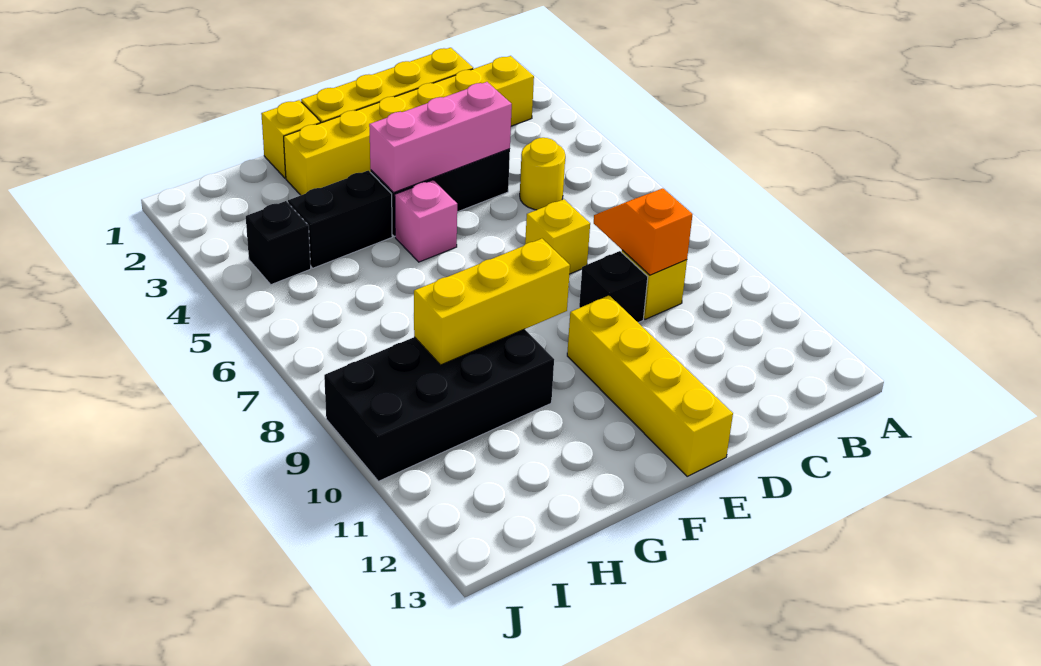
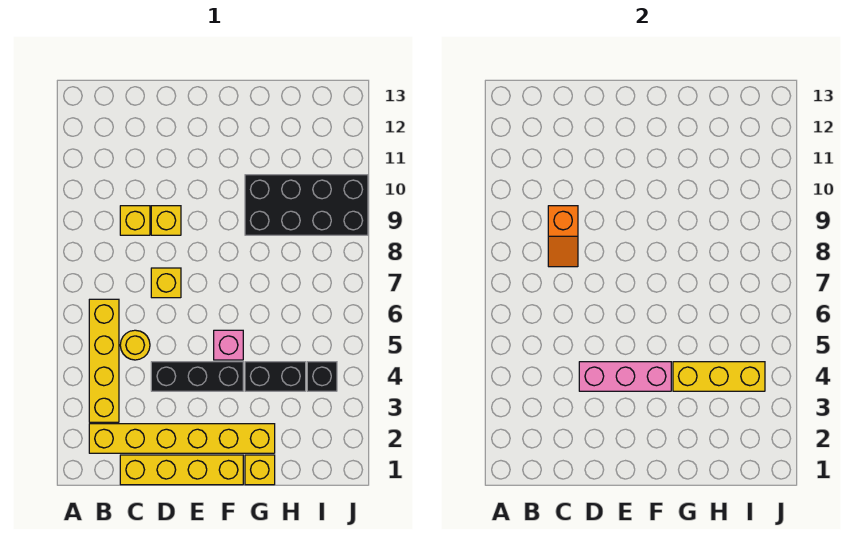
black brick D9 level 1 -> yellow brick D9 level 1
yellow brick E10:E13 level 1 -> yellow brick B3:B6 level 1
yellow brick F9:H9 level 2 -> yellow brick G4:I4 level 2

